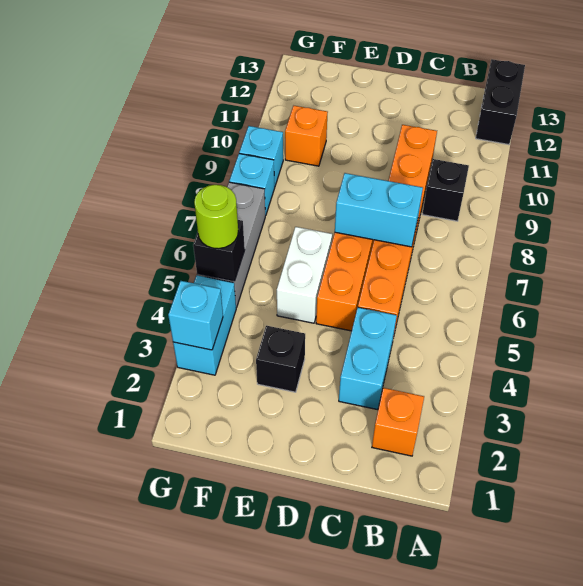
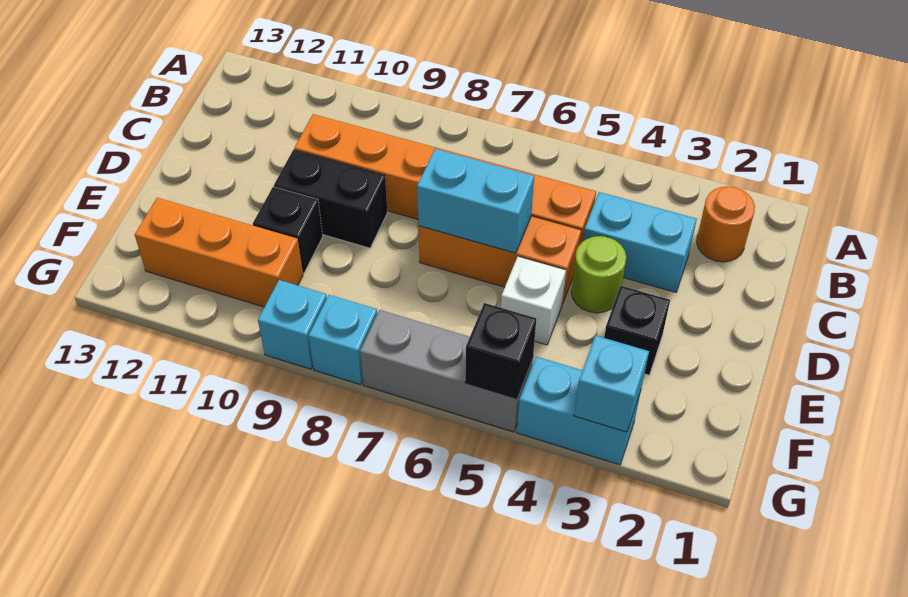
black brick A12:A13 level 1 -> black brick D9:D10 level 1
orange brick B2 level 1 -> orange round brick B2 level 1
black brick B9 level 1 -> black brick E10 level 1
cyan brick C7:D7 level 2 -> cyan brick D6:D7 level 2
white brick E5:E6 level 1 -> white brick E5 level 1
orange brick F10 level 1 -> orange brick F10:F12 level 1
lime round brick G5 level 3 -> lime round brick D4 level 1

